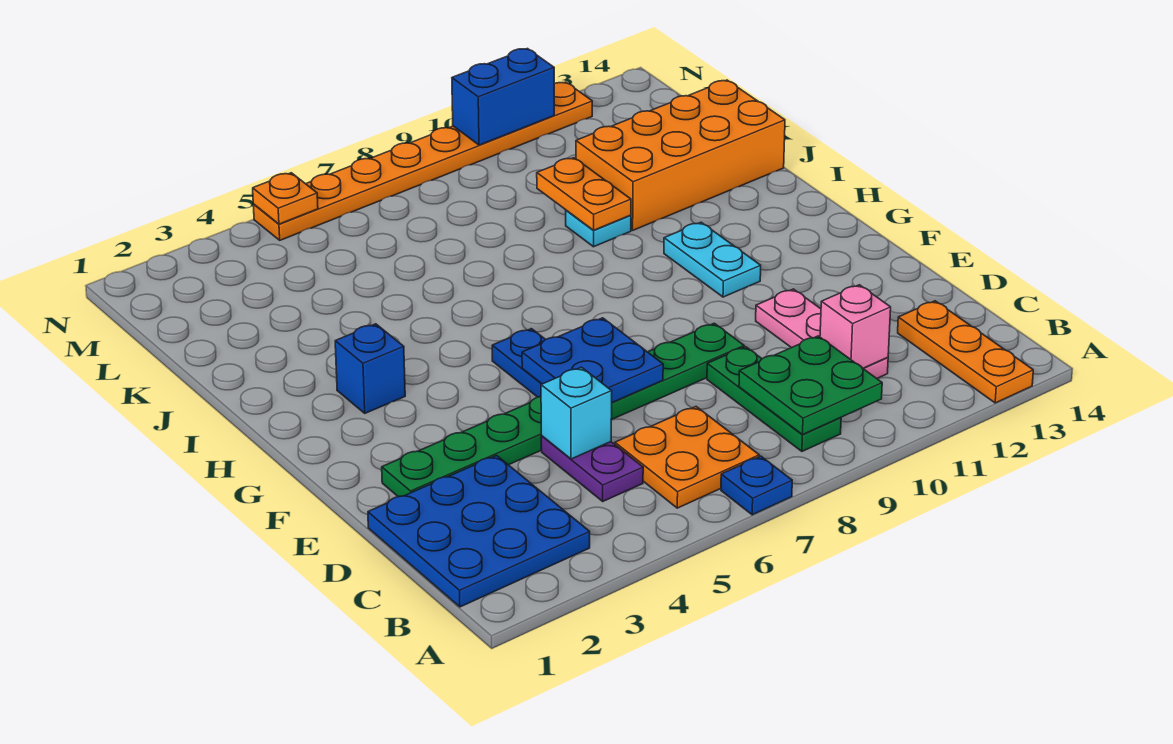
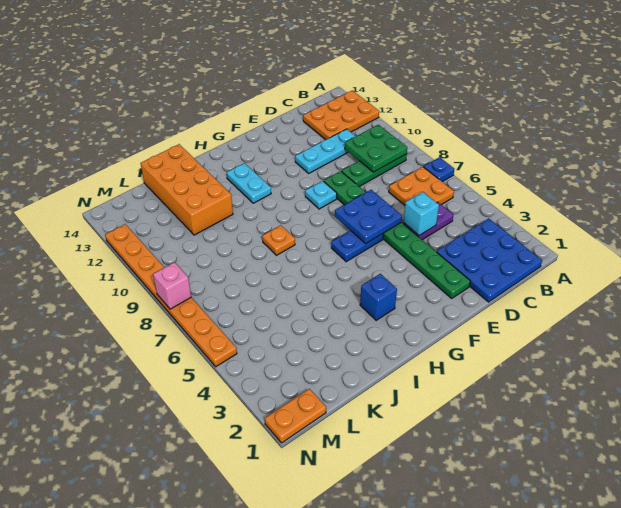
orange plate A13:C13 level 1 -> orange plate A12:C13 level 1
pink plate C11:E11 level 1 -> cyan plate C11:E11 level 1
pink brick C11 level 2 -> pink brick N8 level 2
cyan plate G11:H11 level 1 -> cyan plate H11:H12 level 1
cyan plate J10 level 1 -> cyan plate F9 level 1
orange plate J10:K10 level 2 -> orange plate M1:N1 level 1
orange plate N5 level 2 -> orange plate I8 level 1
blue brick N10:N11 level 2 -> none

